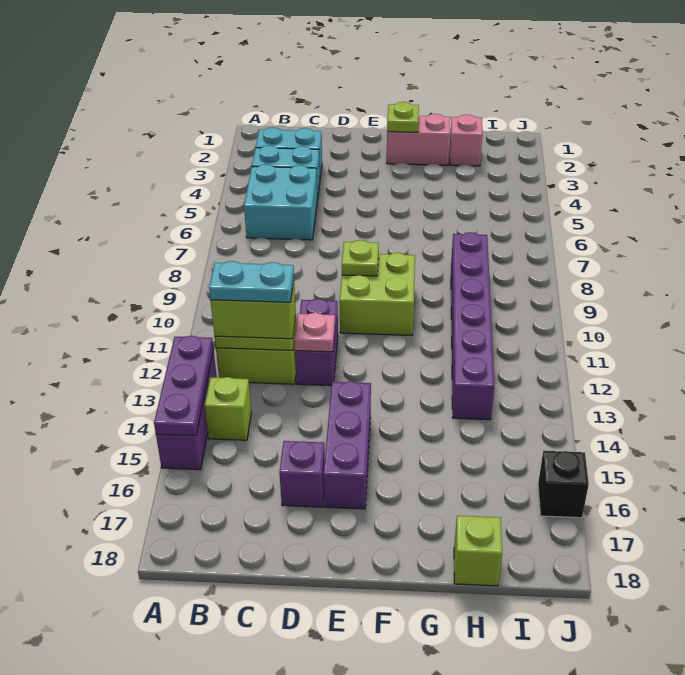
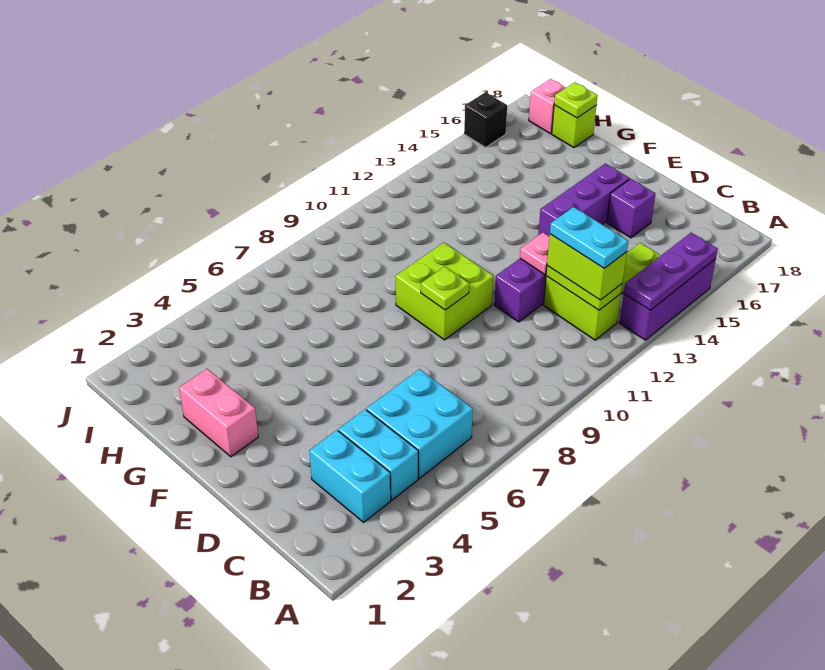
lime plate F2 level 2 -> lime plate H18 level 2
pink brick H2 level 1 -> pink brick I18 level 1
purple brick H8:H13 level 1 -> none

